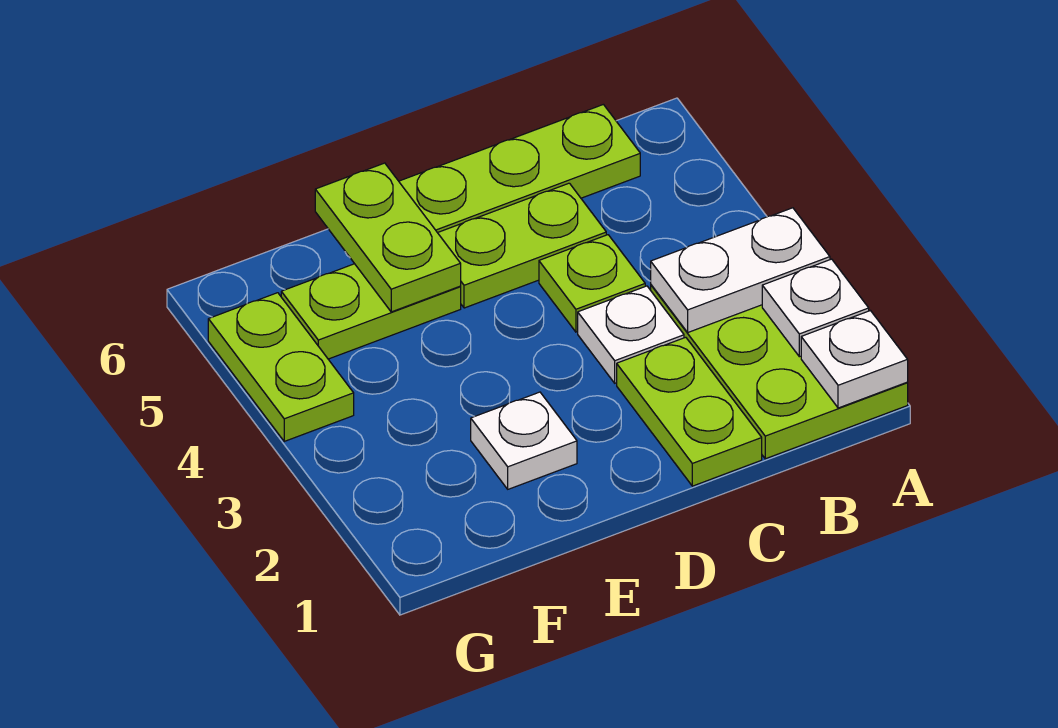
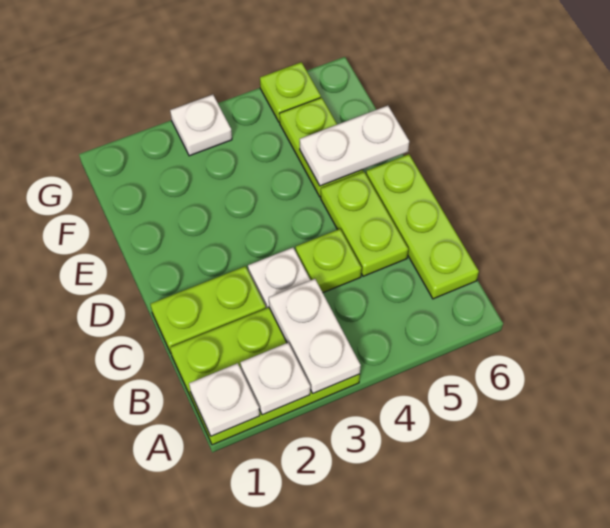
white plate E2 level 1 -> white plate G3 level 1
lime plate E5:E6 level 2 -> white plate E5:E6 level 2
lime plate G4:G5 level 1 -> lime plate G5 level 1

